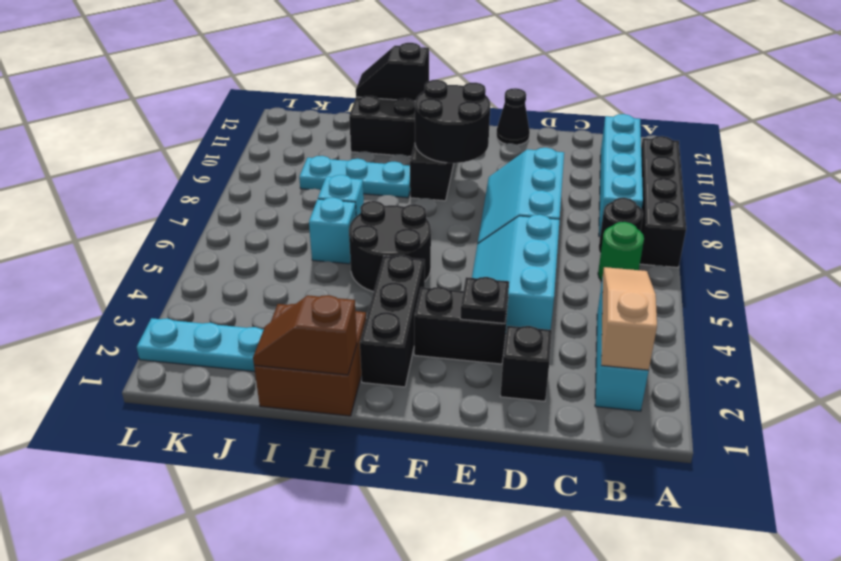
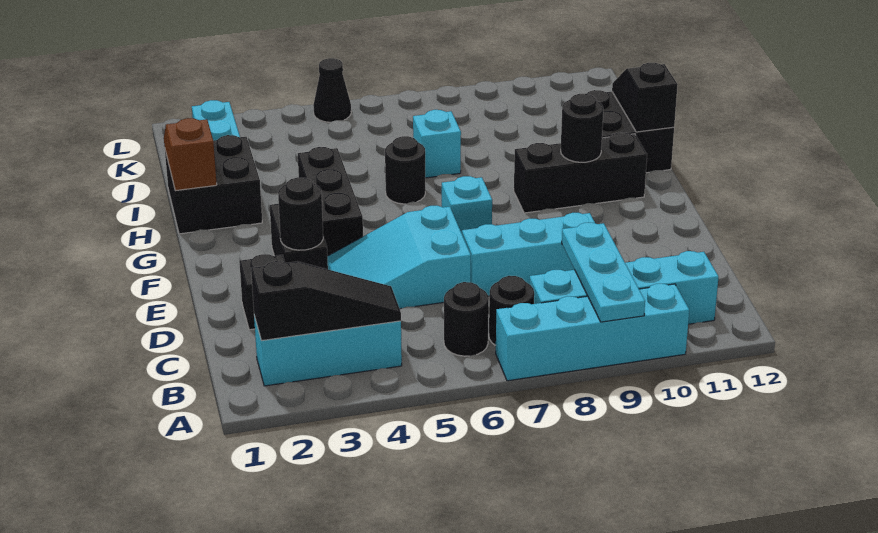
black brick A7:A10 level 1 -> cyan brick A7:A10 level 1
tan slope B2:B4 level 2 top 2 -> black slope B2:B4 level 2 top 2
green round brick B6 level 1 -> black round brick B6 level 1
cyan slope D4:E6 level 1 top D -> cyan slope D4:E6 level 1 top 6
black plate E3 level 2 -> black round brick E3 level 2
black cone E12 level 1 -> black cone L5 level 1
black round brick F9:G10 level 2 -> black round brick G10 level 2
black brick G2:G4 level 1 -> black brick F4:H4 level 1
black round brick G5:H6 level 1 -> black round brick H6 level 1
brown brick H1:I2 level 1 -> black brick H1:I2 level 1
cyan plate H9:J9 level 1 -> cyan plate A9:C9 level 2
cyan brick I6 level 1 -> cyan brick F7 level 1

